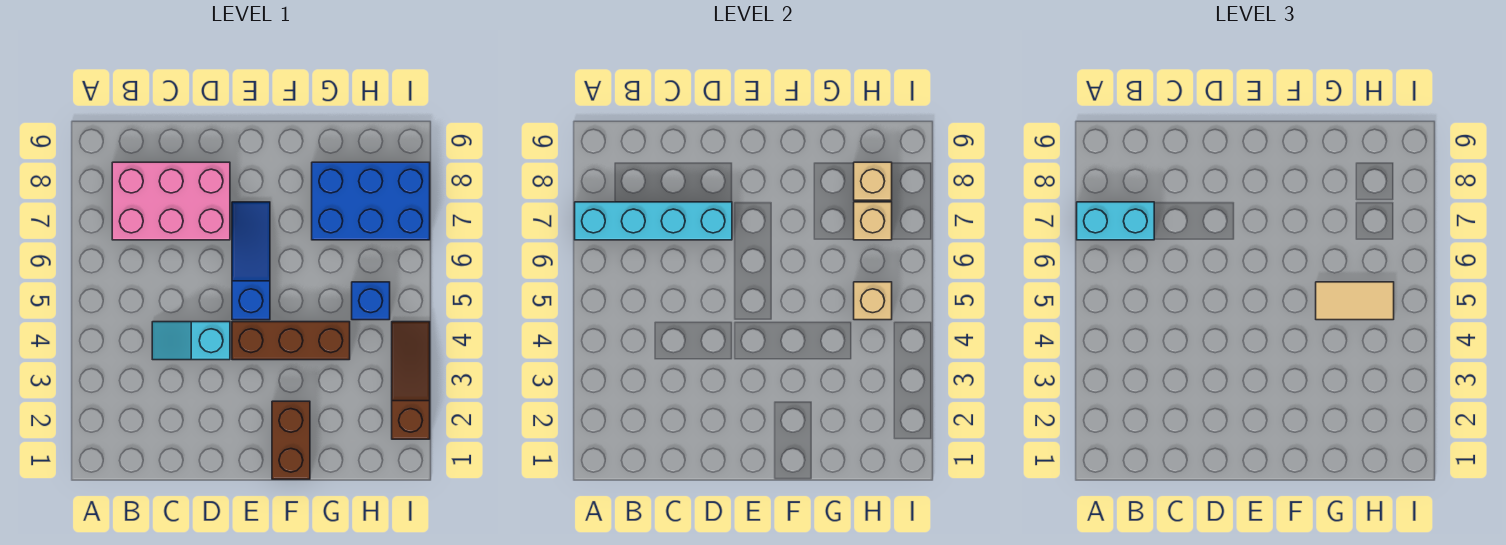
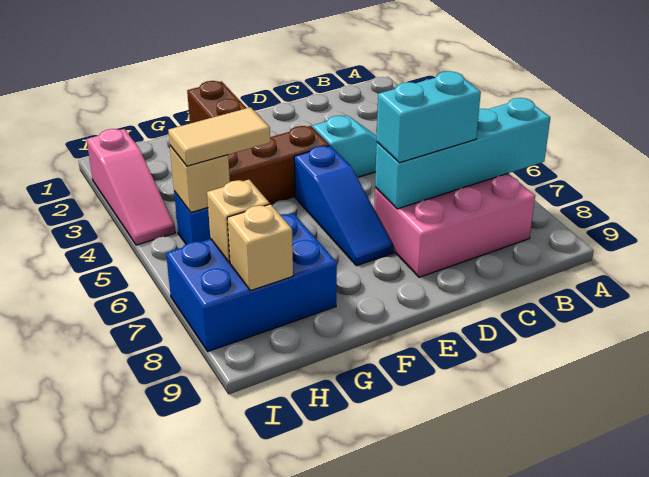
cyan brick A7:B7 level 3 -> cyan brick C7:D7 level 3
brown slope I2:I4 level 1 top 2 -> pink slope I2:I4 level 1 top 2

